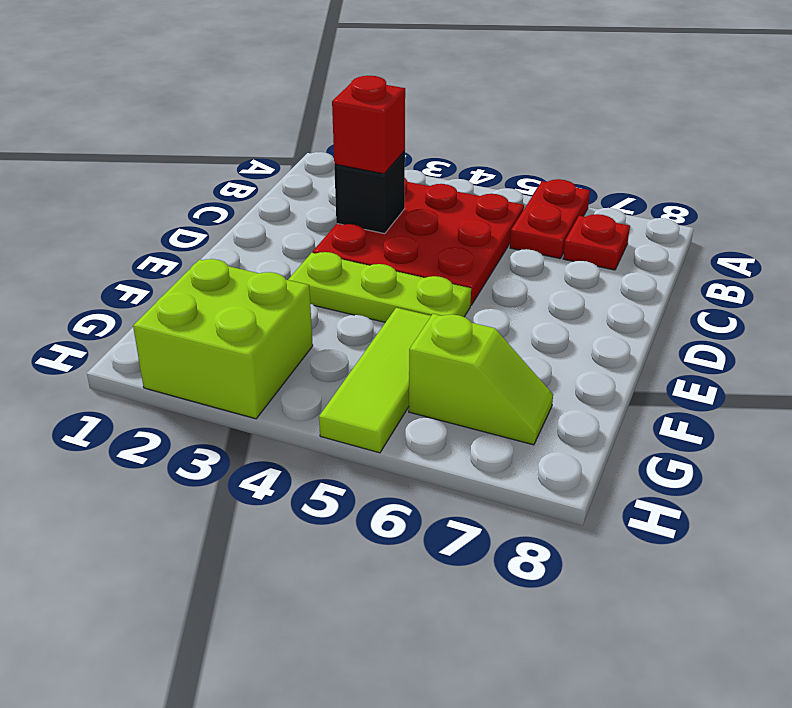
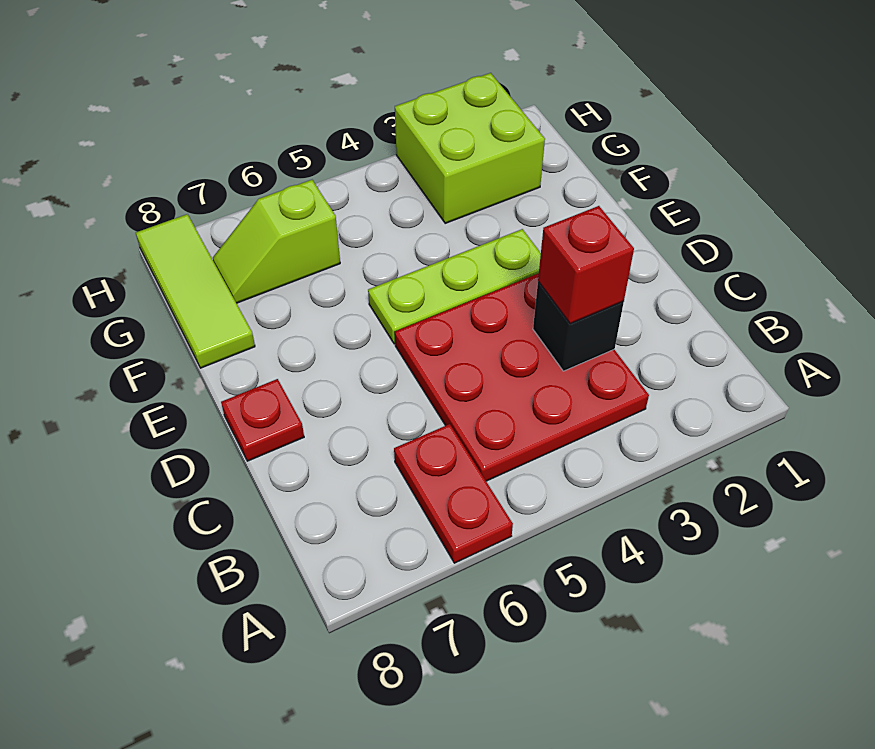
red plate B7 level 1 -> red plate D8 level 1
lime tile F5:H5 level 1 -> lime tile F8:H8 level 1

